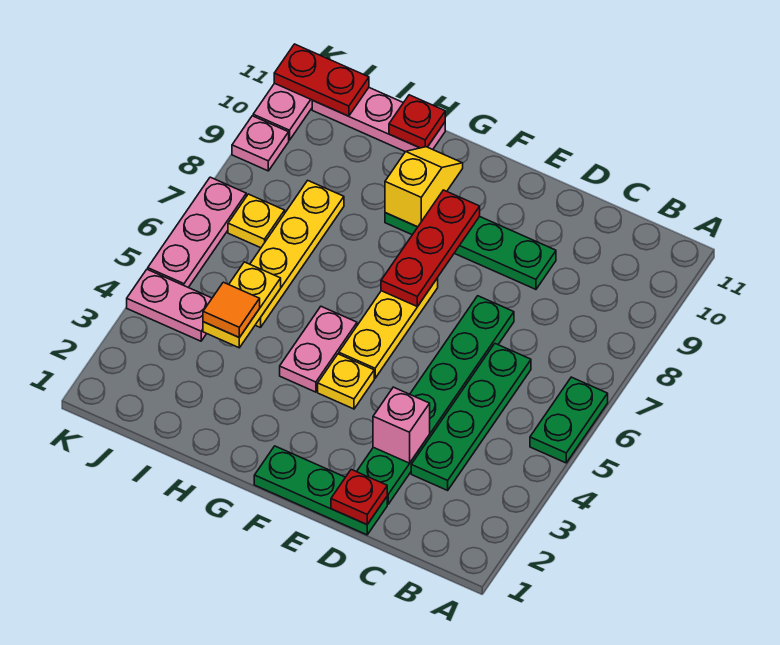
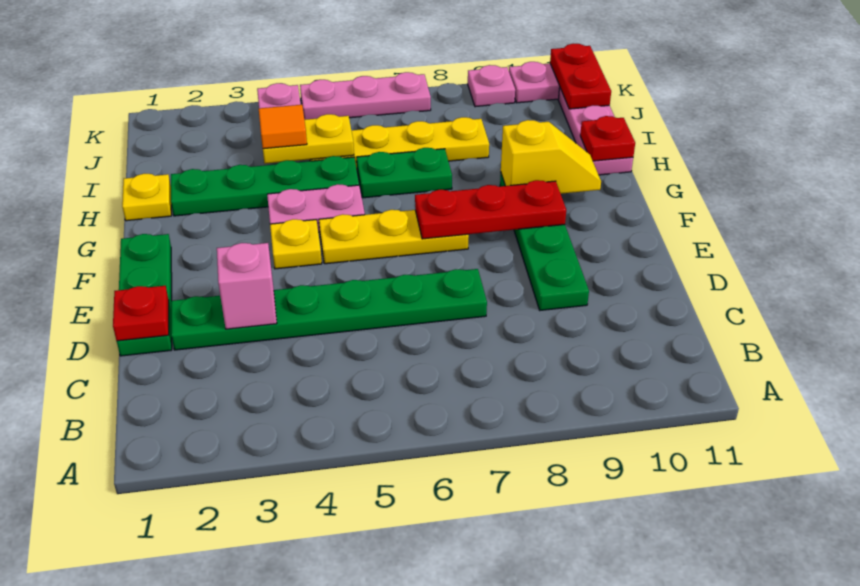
green plate A5:A6 level 1 -> green plate H6:H7 level 1
green plate C3:C6 level 1 -> green plate H2:H5 level 1
yellow plate J7 level 1 -> yellow plate H1 level 1

